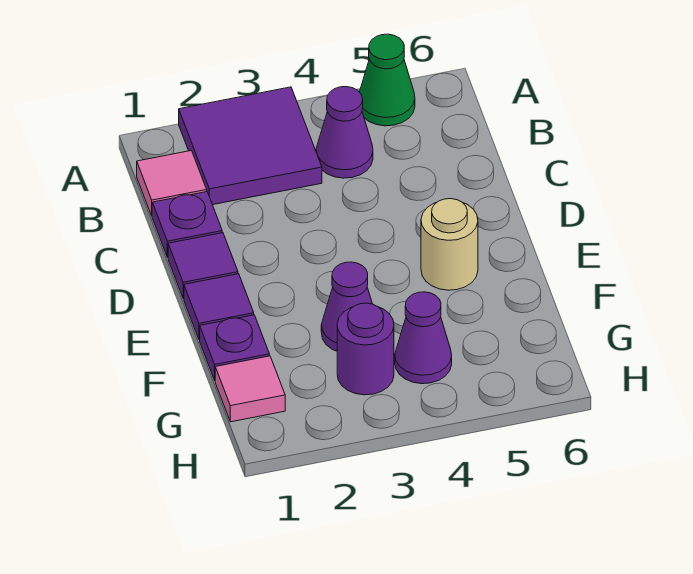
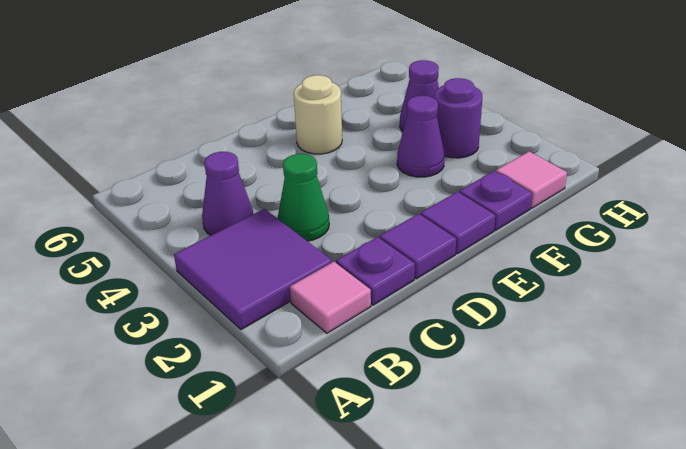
green cone A5 level 1 -> green cone C3 level 1

